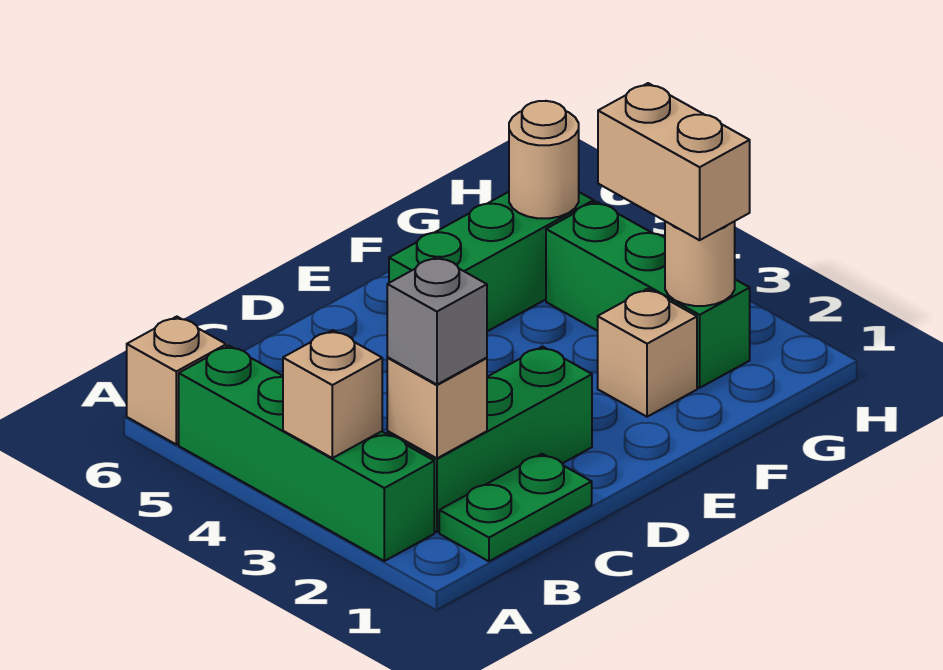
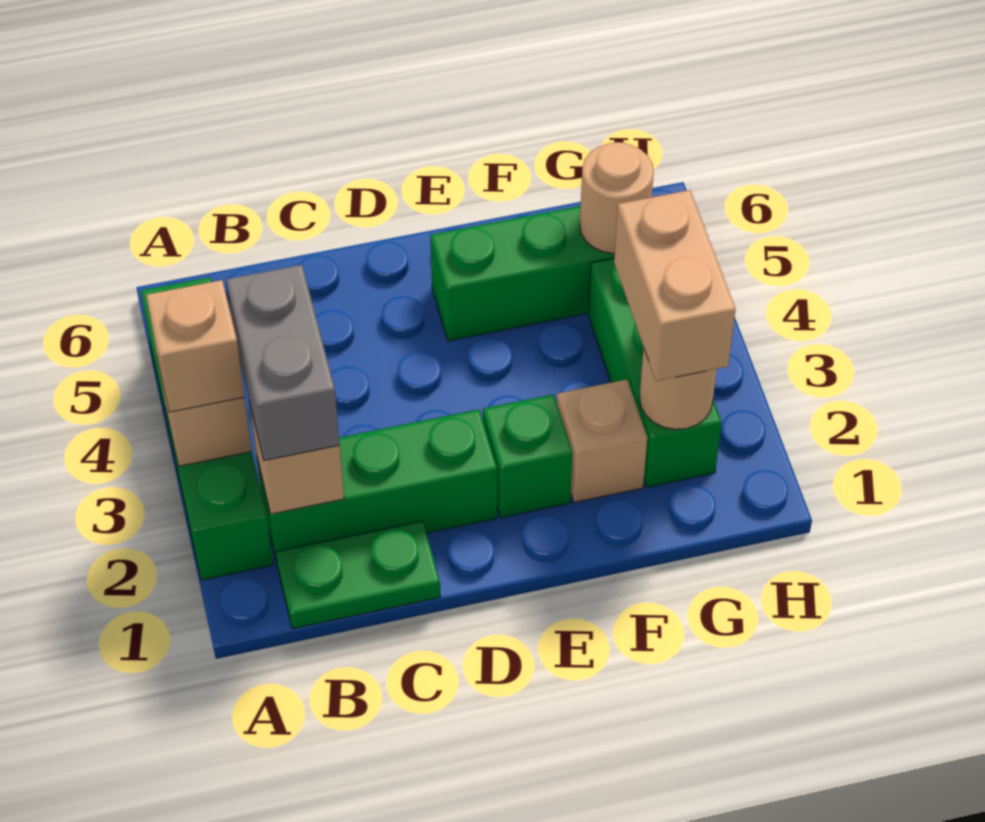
tan brick A6 level 1 -> tan brick A3 level 3
grey brick B2 level 3 -> grey brick B2:B3 level 3
none -> green brick E2 level 1

